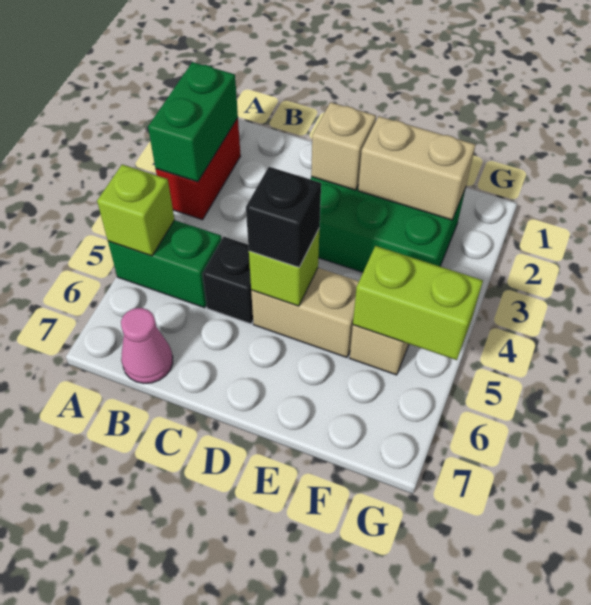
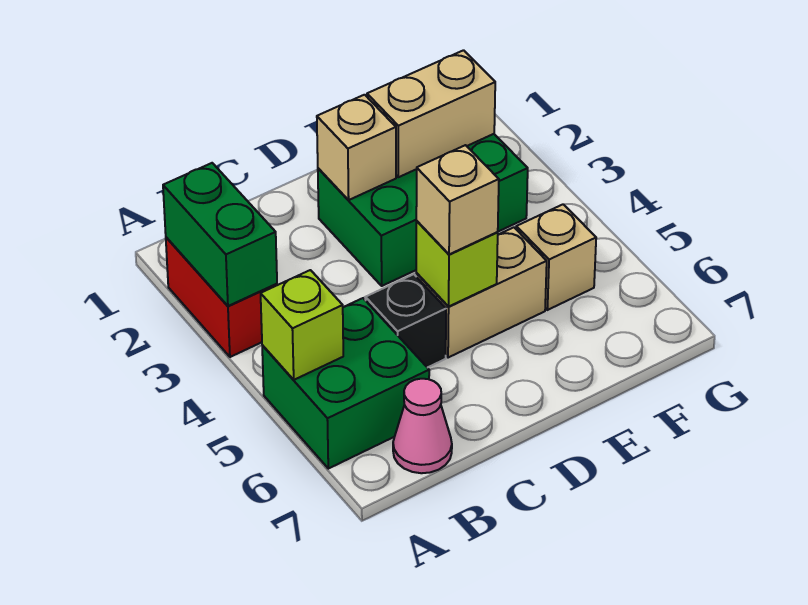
green brick A5:B5 level 1 -> green brick A5:B6 level 1
black brick D5 level 3 -> tan brick D5 level 3
lime brick F5:G5 level 2 -> none

